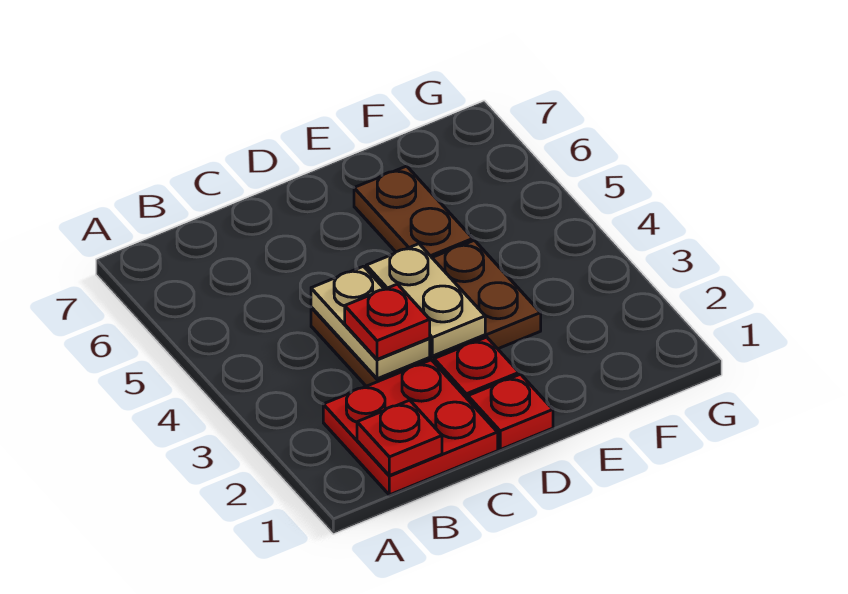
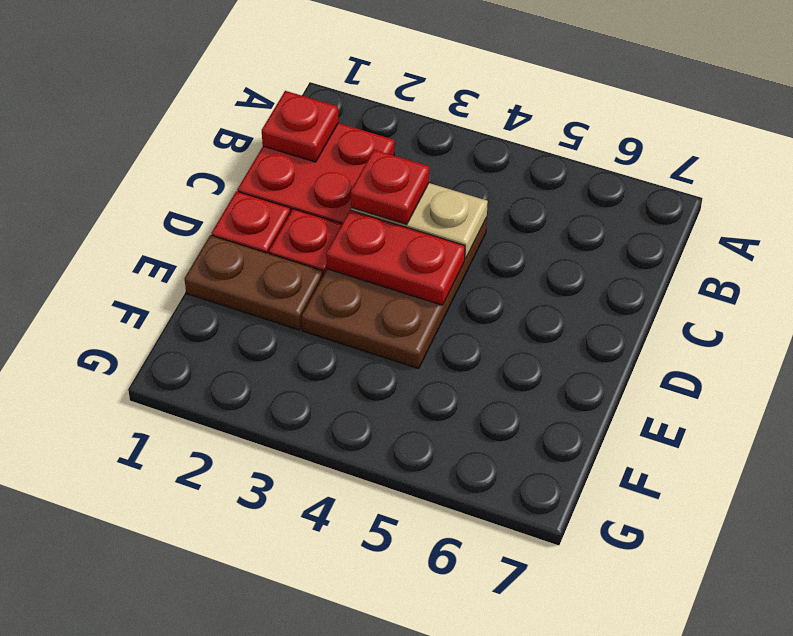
tan plate D3:D4 level 2 -> red plate D3:D4 level 2
brown plate E5:E6 level 1 -> brown plate E1:E2 level 1

